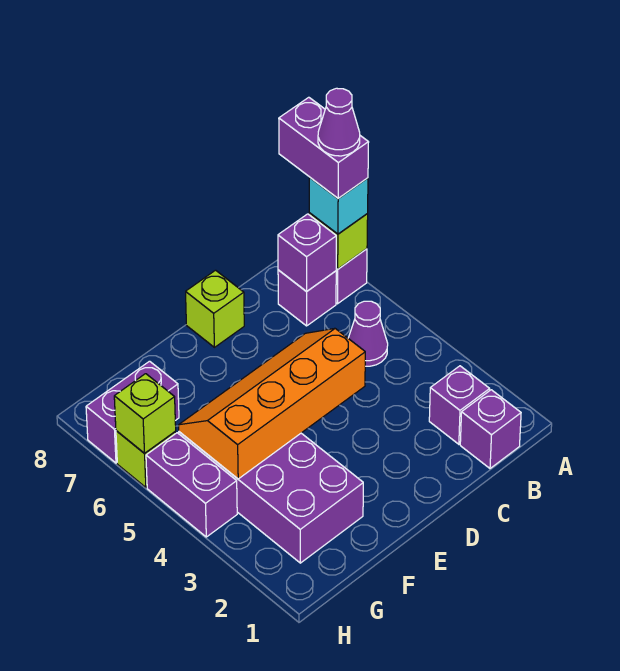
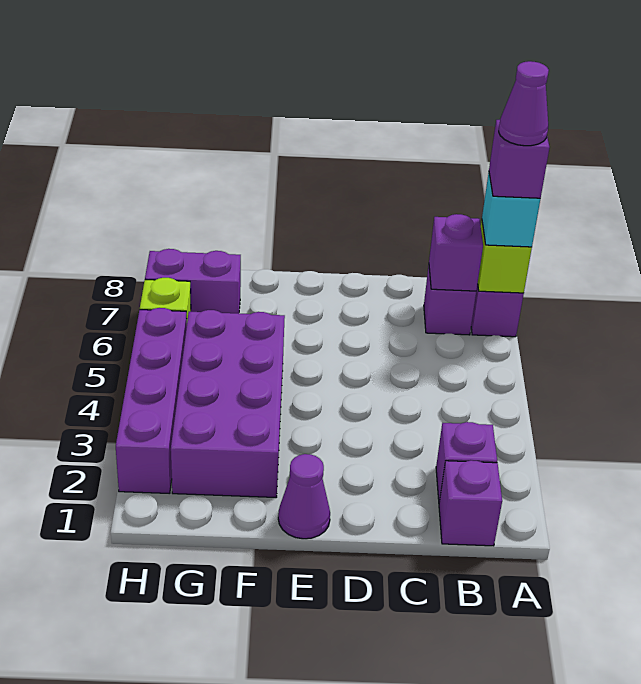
purple brick A7:A8 level 4 -> purple brick A7 level 4
purple cone B5 level 1 -> purple cone E1 level 1
orange slope D4:G5 level 2 top 4 -> none
lime brick D8 level 1 -> none
purple brick H4:H5 level 1 -> purple brick H2:H5 level 1
lime brick H6 level 2 -> none

